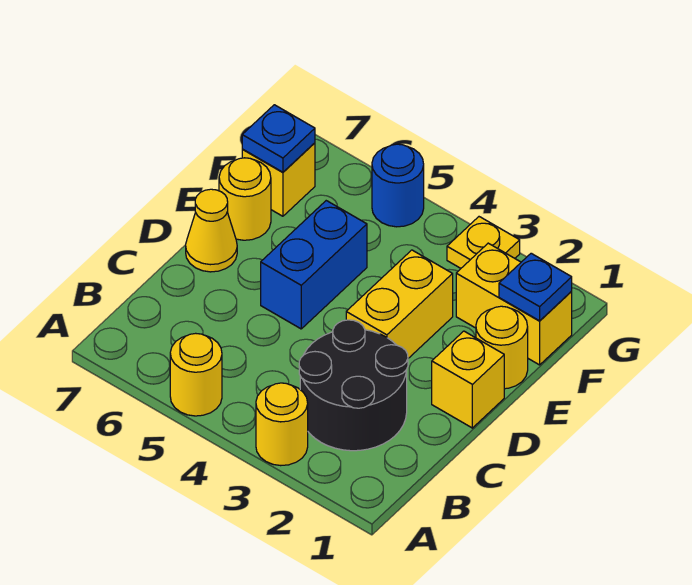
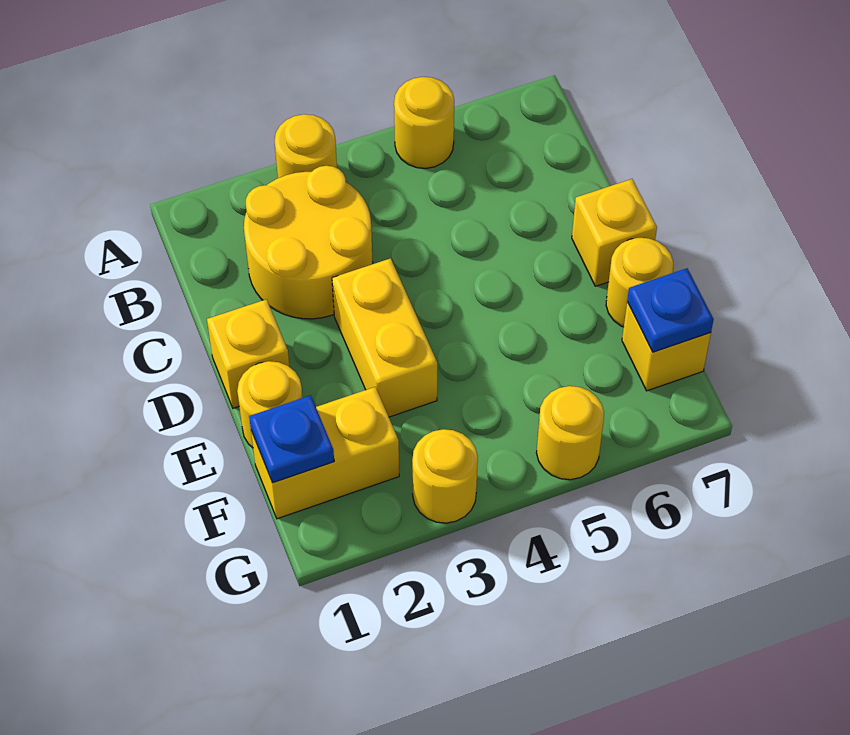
black round brick B2:C3 level 1 -> yellow round brick B2:C3 level 1
blue brick D5:E5 level 1 -> none
yellow cone D7 level 1 -> yellow brick D7 level 1
yellow plate G3 level 1 -> yellow round brick G3 level 1
blue round brick G5 level 1 -> yellow round brick G5 level 1

